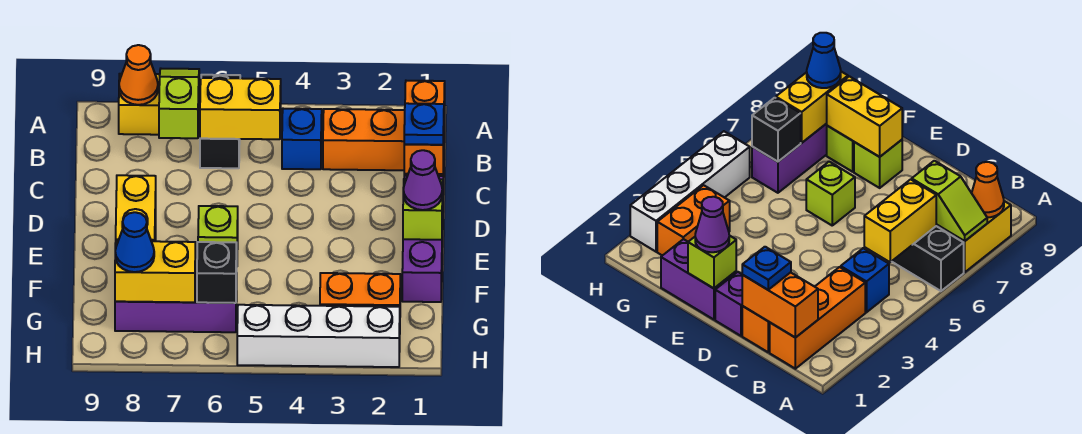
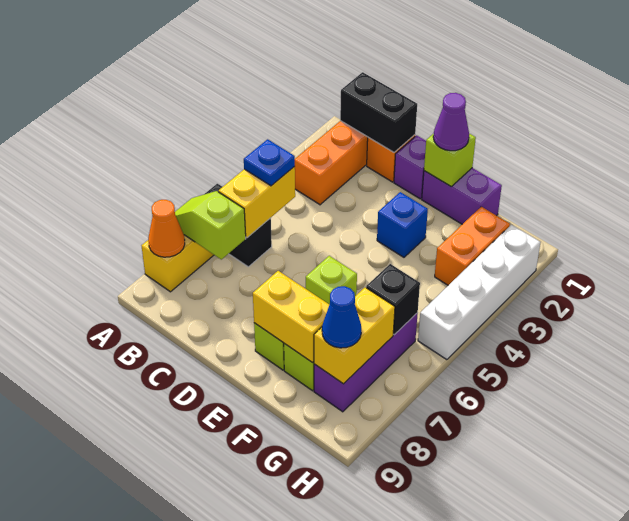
orange brick B1:C1 level 2 -> black brick B1:C1 level 2
blue brick B4 level 1 -> blue brick E3 level 1
blue plate C1 level 3 -> blue plate B5 level 3

